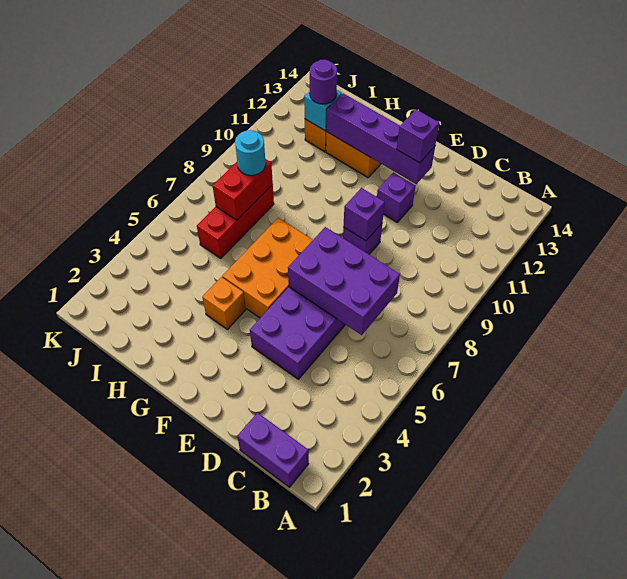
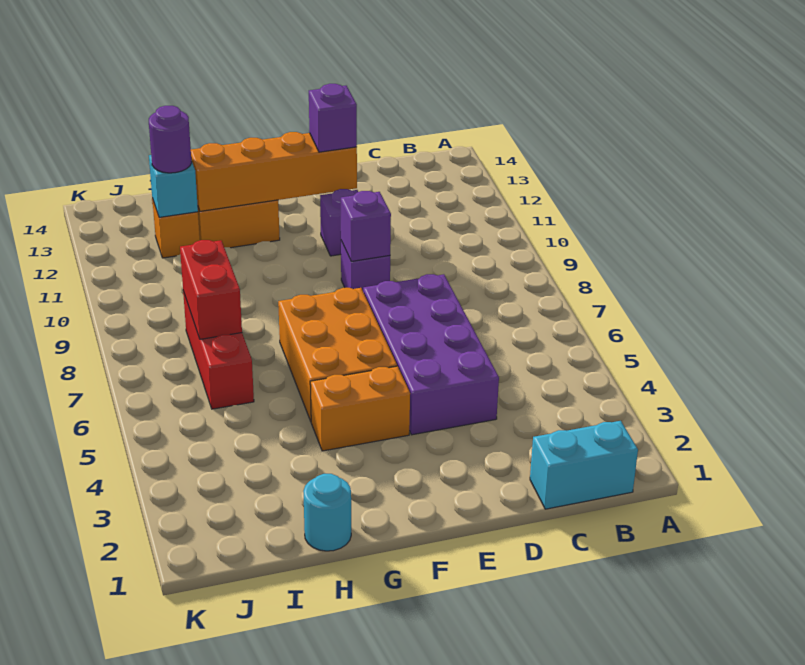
purple brick B1:C1 level 1 -> cyan brick B1:C1 level 1
purple brick C6:E7 level 2 -> none
purple brick E12:H12 level 2 -> orange brick E12:H12 level 2
orange brick G4 level 1 -> orange brick F4:G4 level 1
cyan round brick I8 level 3 -> cyan round brick H1 level 1

